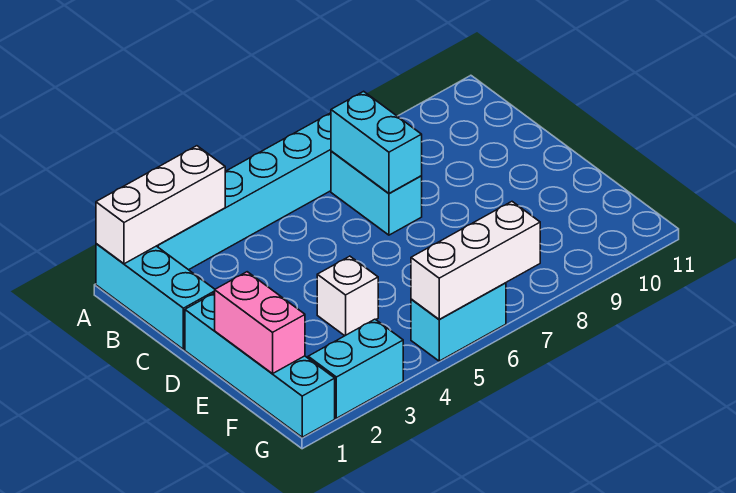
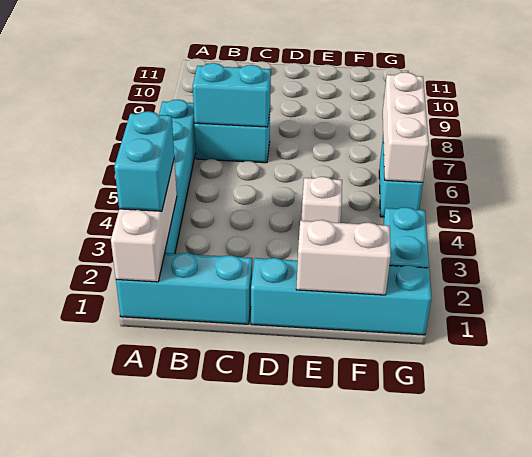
none -> cyan brick A2:A3 level 3
pink brick E1:F1 level 2 -> white brick E1:F1 level 2

